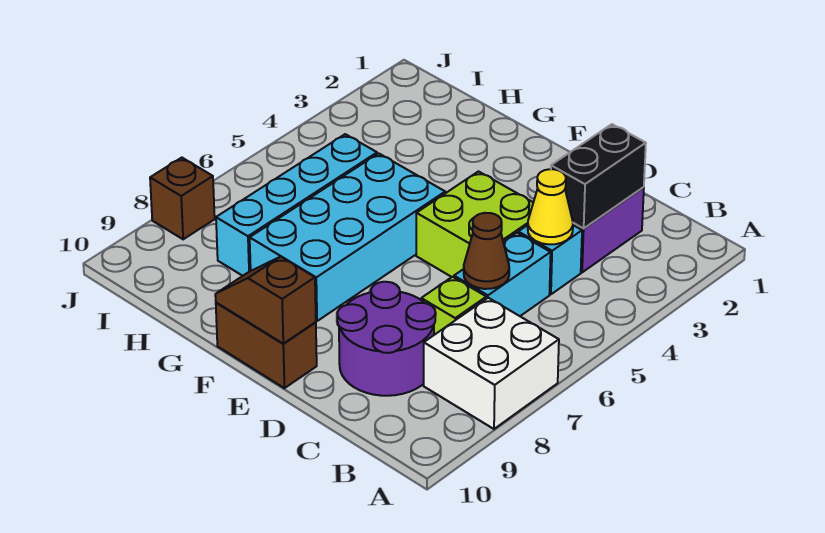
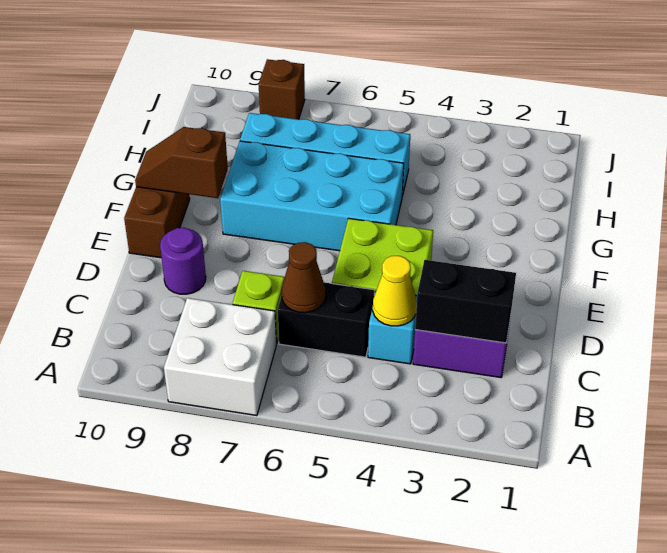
cyan brick C5:C6 level 1 -> black brick C5:C6 level 1
purple round brick C8:D9 level 1 -> purple round brick D9 level 1
brown slope E10:F10 level 2 top E -> brown slope F9:F10 level 2 top 9

